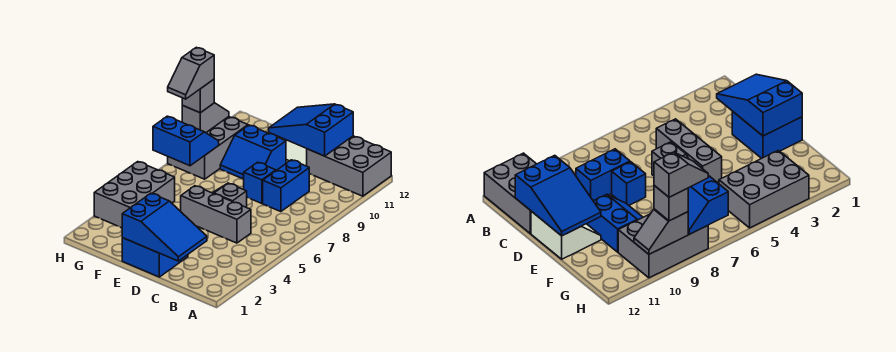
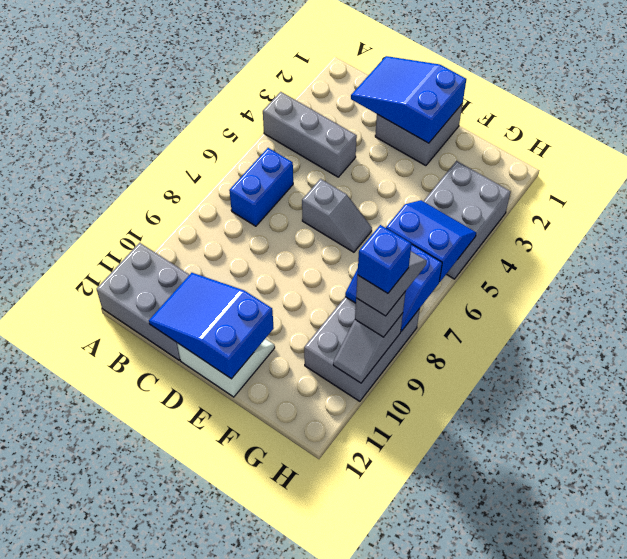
grey brick C5:E5 level 1 -> grey brick A4:C4 level 1
blue brick C8:C9 level 1 -> blue brick B6:B7 level 1
blue slope C11:E12 level 2 top C -> blue slope C11:E12 level 2 top E
blue brick D1:E2 level 1 -> grey brick D1:E2 level 1
blue brick D8 level 1 -> blue brick H9 level 5
blue slope E9:F10 level 1 top 10 -> blue slope G5:H6 level 2 top 6

